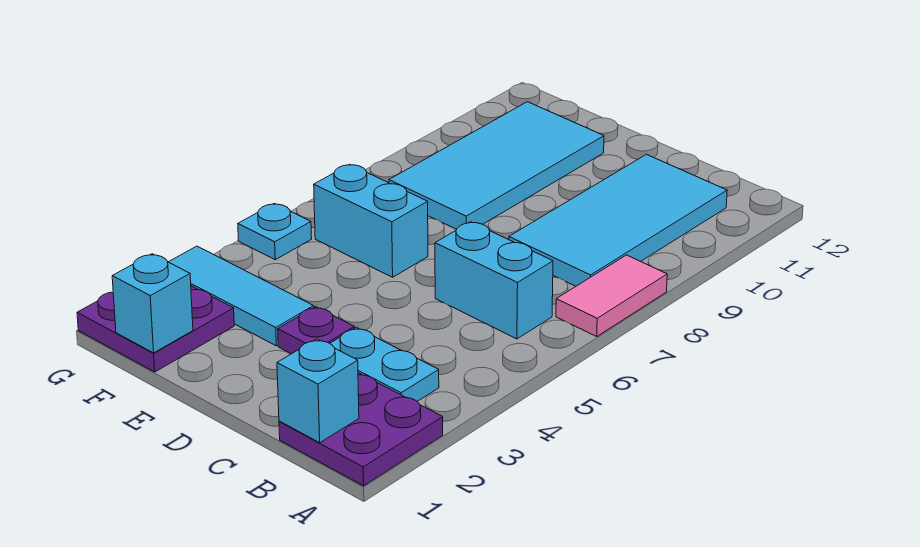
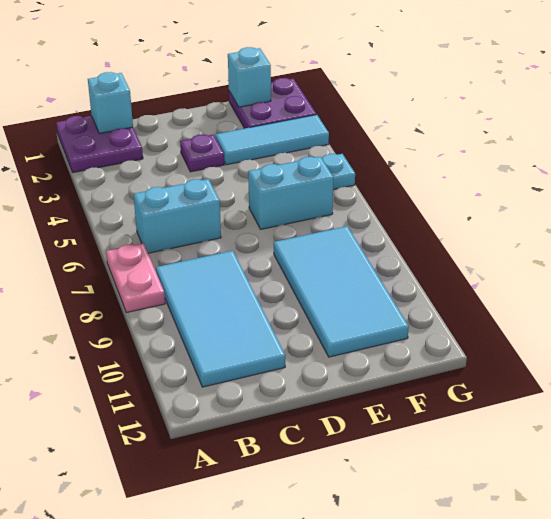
pink tile A7:A8 level 1 -> pink plate A7:A8 level 1
cyan plate B3:C3 level 1 -> none

